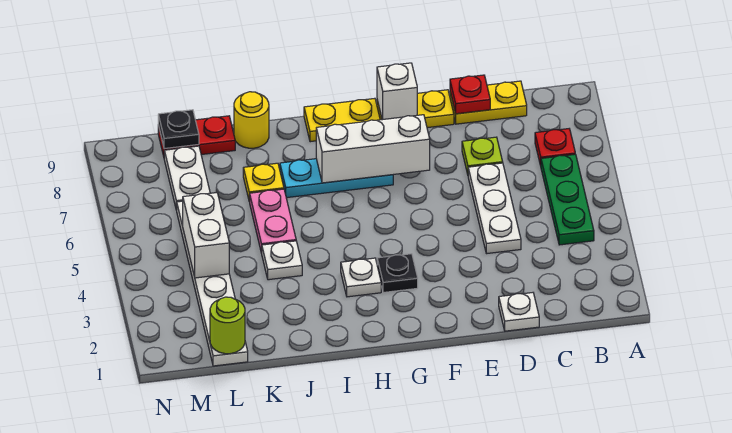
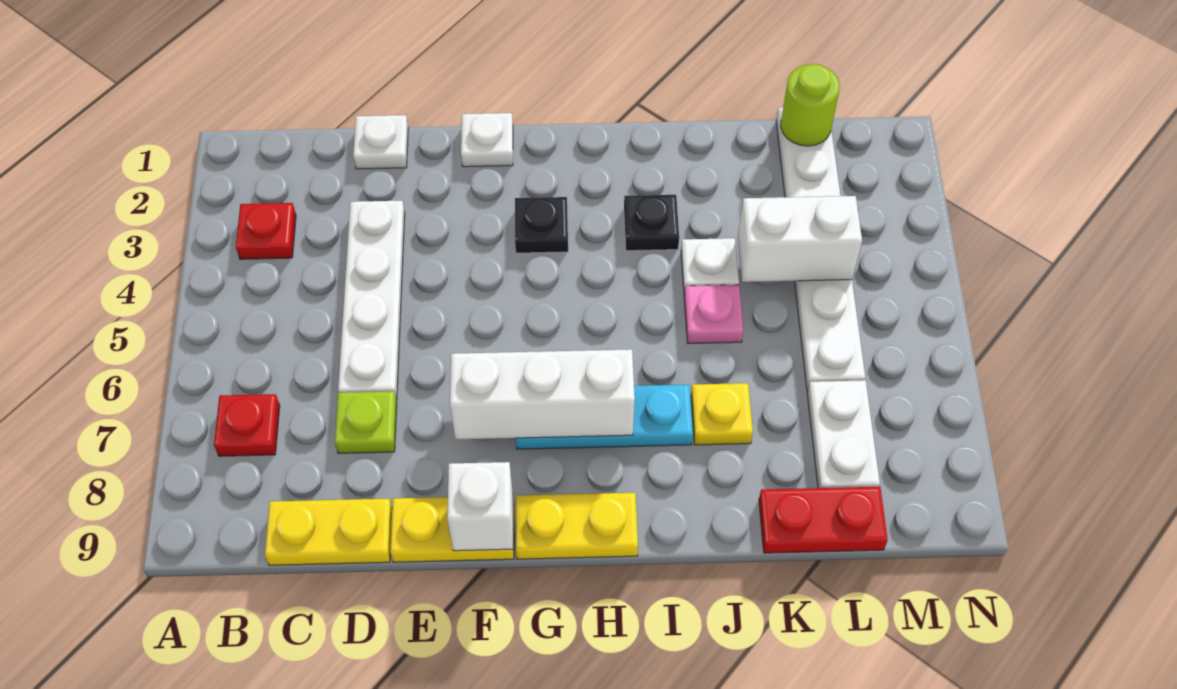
green plate B4:B6 level 1 -> none
white plate D4:D6 level 1 -> white plate D3:D6 level 1
red plate D9 level 2 -> red plate B3 level 1
white plate H3 level 1 -> white plate F1 level 1
pink plate J5:J6 level 1 -> pink plate J5 level 1
yellow round brick J9 level 1 -> none
white brick L4:L5 level 2 -> white brick K4:L4 level 2
black plate L9 level 2 -> black plate I3 level 1

